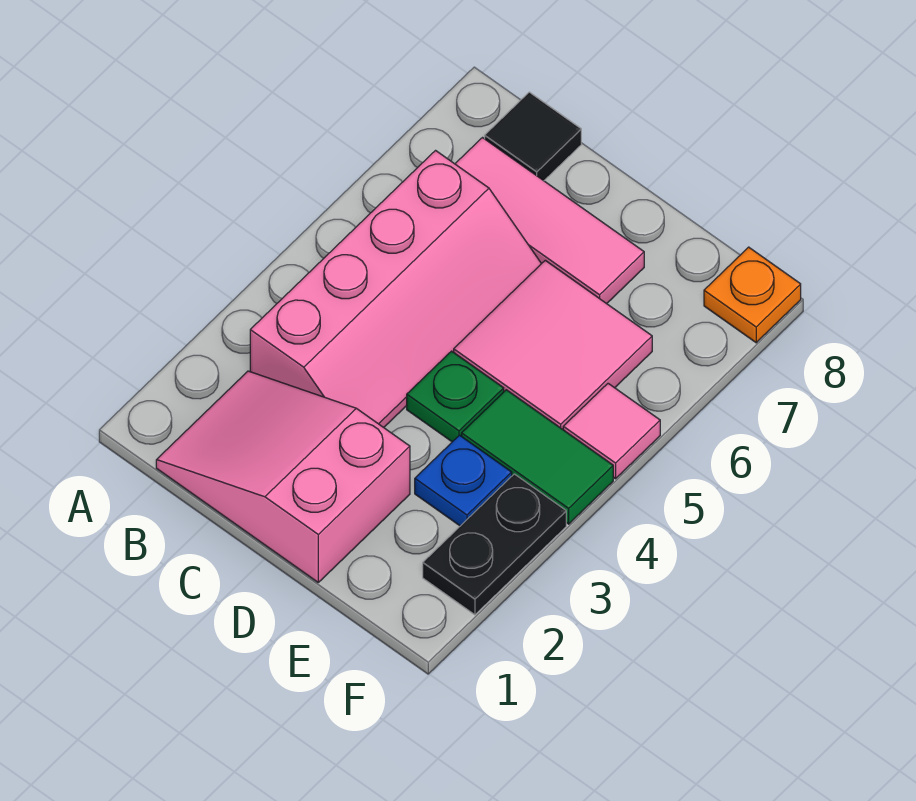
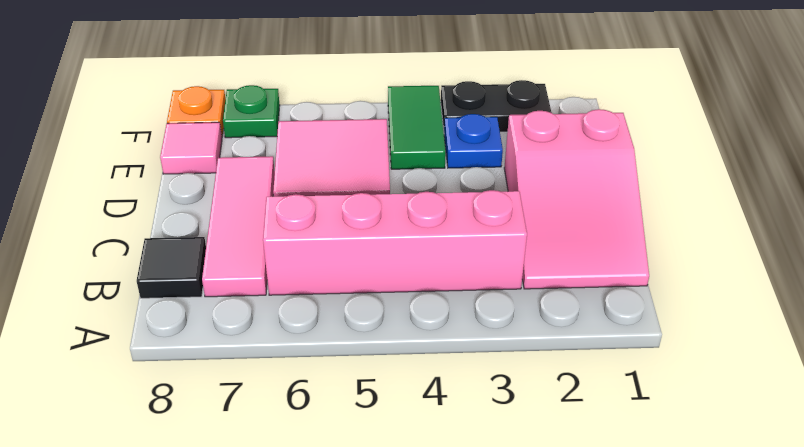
green plate D4 level 1 -> green plate F7 level 1
pink tile F5 level 1 -> pink tile E8 level 1

